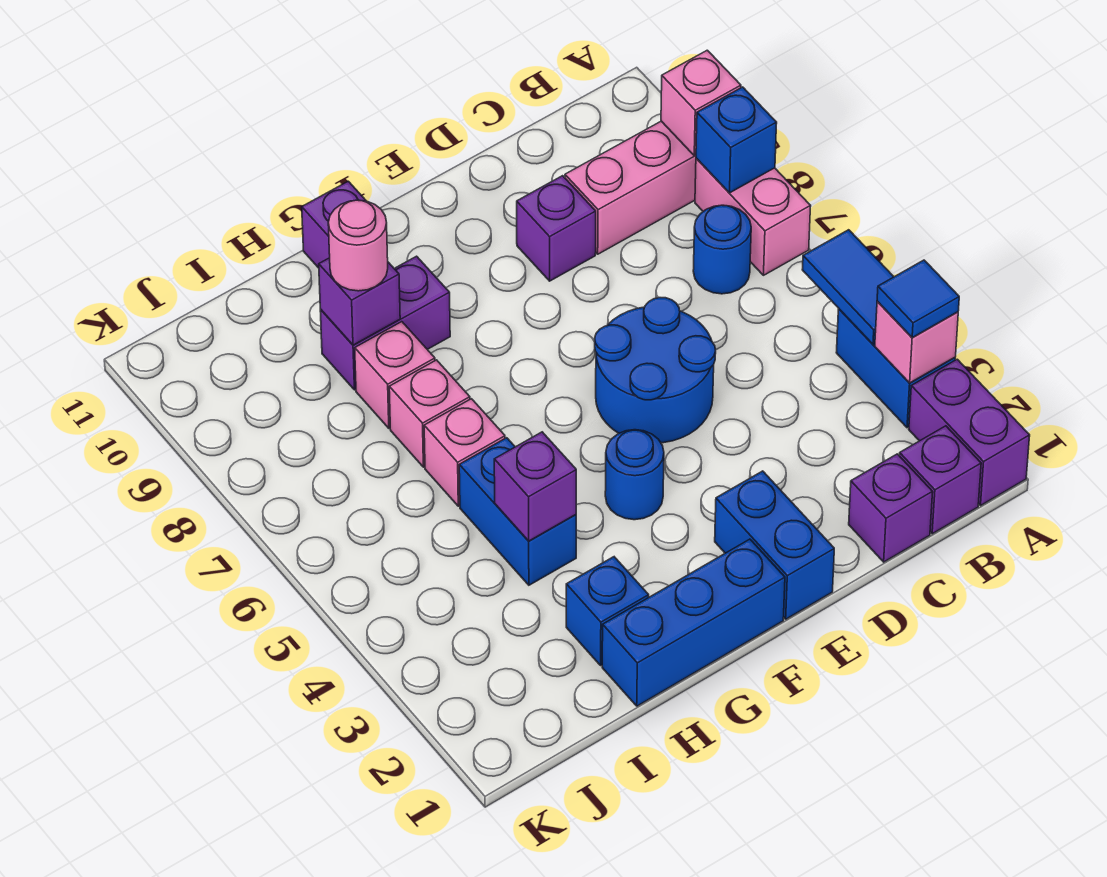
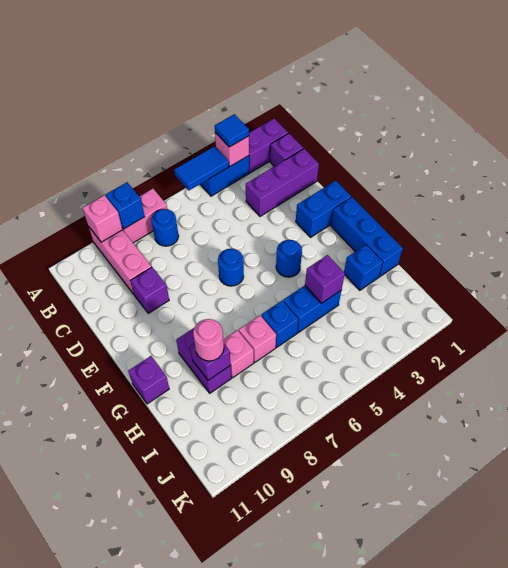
purple brick C1 level 1 -> purple brick C1:C3 level 1
blue round brick D5:E6 level 1 -> blue round brick E6 level 1
pink brick H6 level 1 -> blue brick H6 level 1

